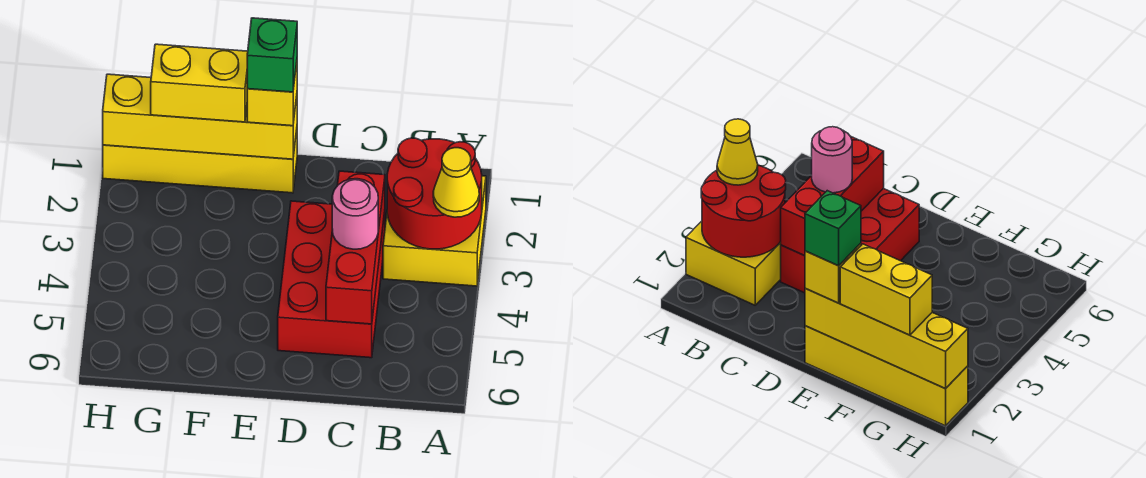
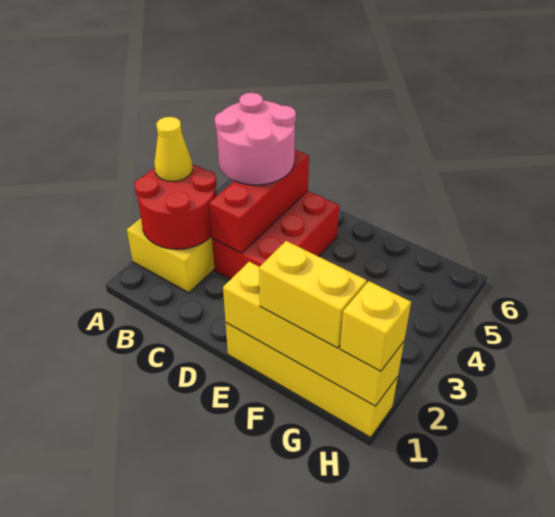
pink round brick C4 level 3 -> pink round brick B4:C5 level 3
yellow brick E1 level 3 -> yellow brick H1 level 3
green brick E1 level 4 -> none

